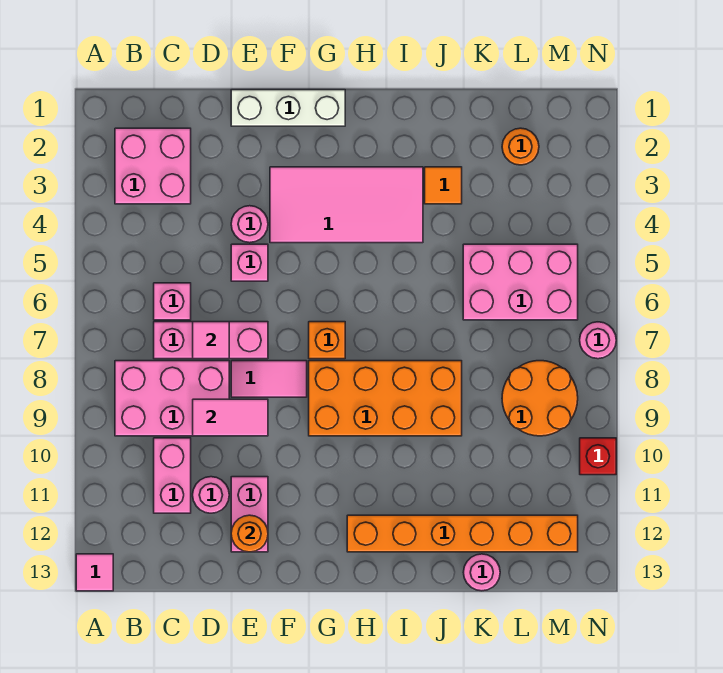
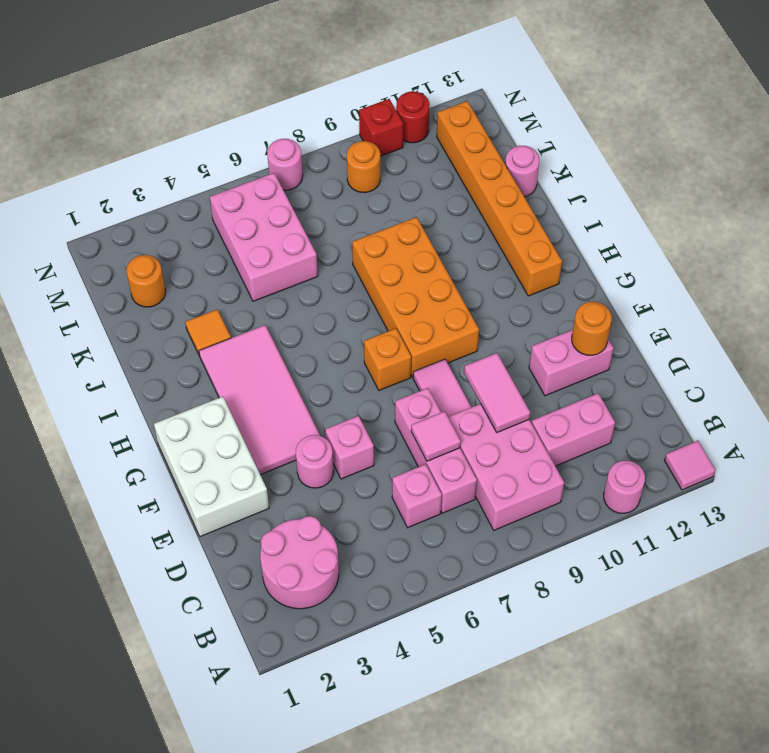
pink brick B2:C3 level 1 -> pink round brick B2:C3 level 1
pink round brick D11 level 1 -> pink round brick A11 level 1
white brick E1:G1 level 1 -> white brick E1:G2 level 1
orange round brick L8:M9 level 1 -> orange round brick M9 level 1
none -> red round brick N11 level 1

